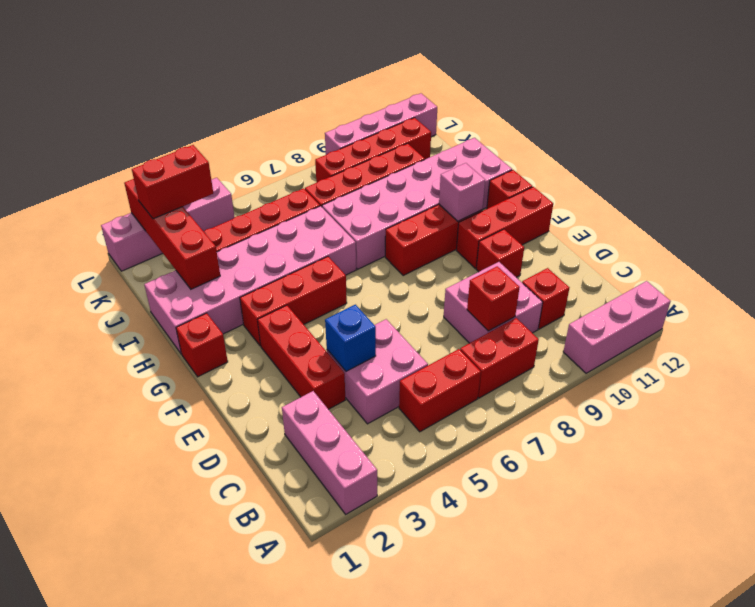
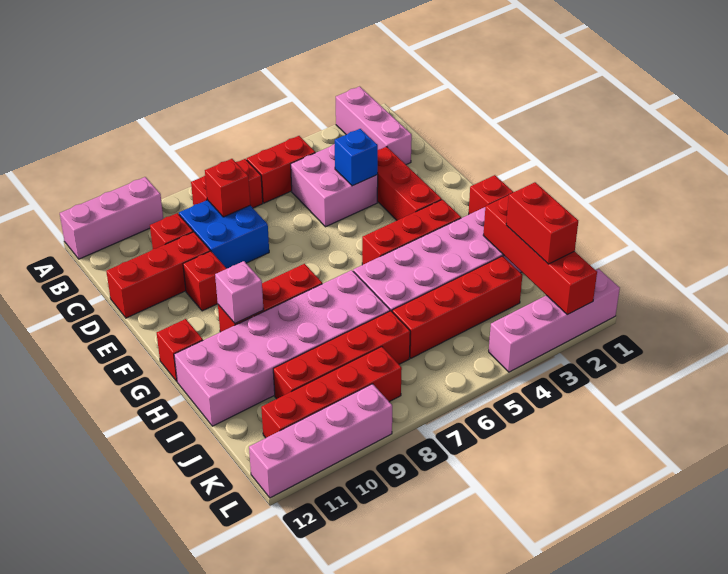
pink brick C8:D9 level 1 -> blue brick C8:D9 level 1
red brick F10:F12 level 1 -> red brick D10:D12 level 1
red brick K2:K3 level 3 -> red brick J2:K2 level 3

